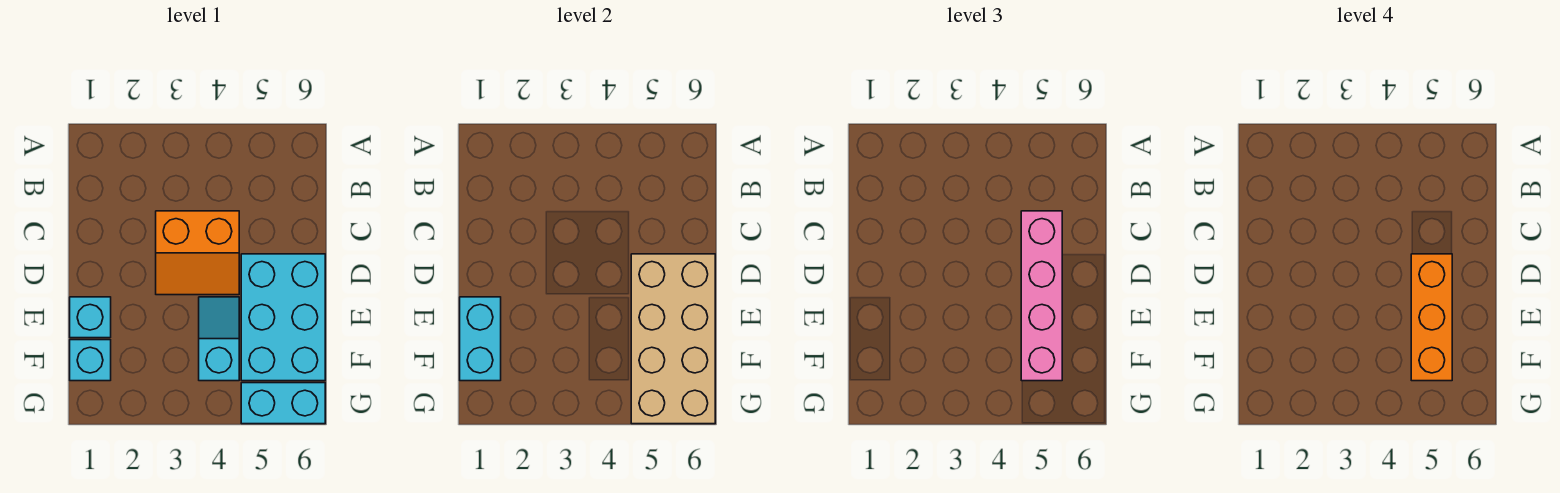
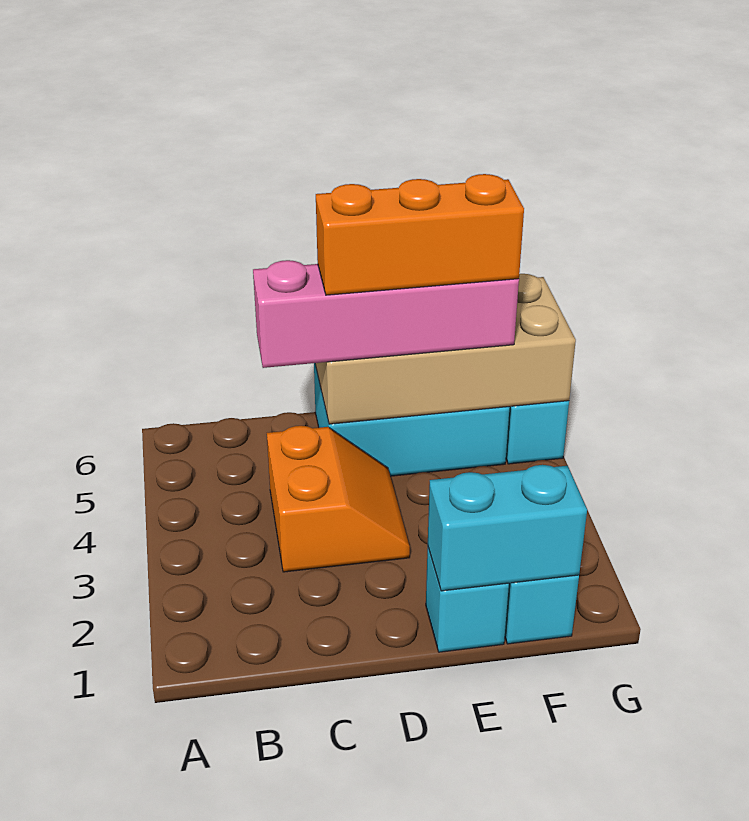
cyan slope E4:F4 level 1 top F -> none

